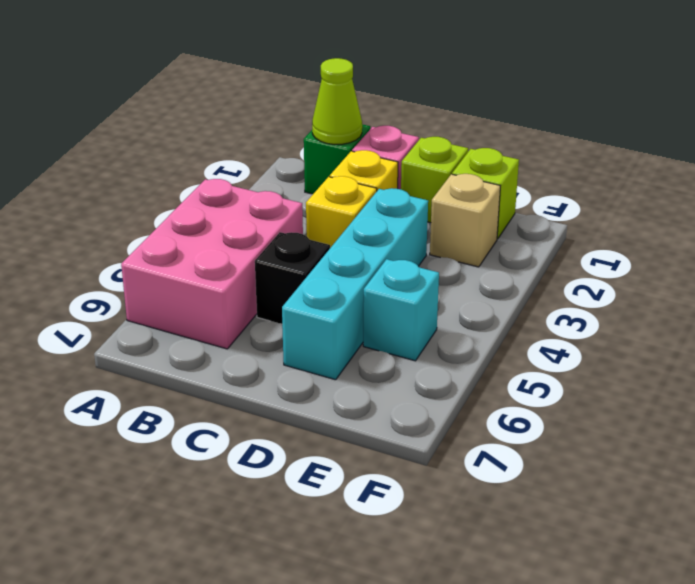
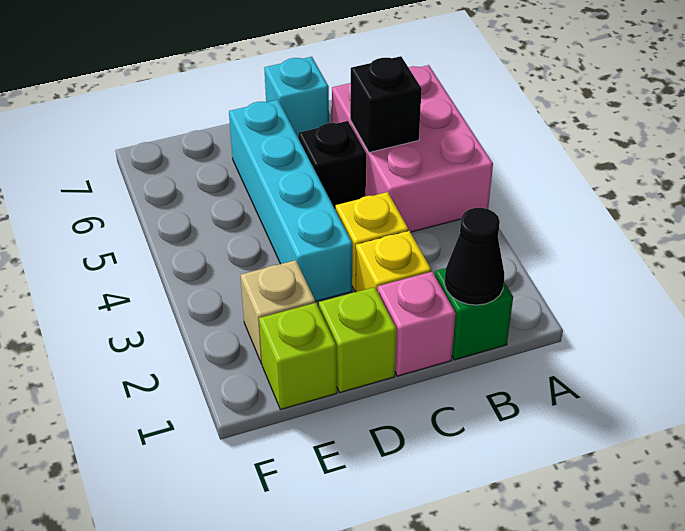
lime cone B1 level 2 -> black cone B1 level 2
none -> black brick B5 level 2
cyan brick E5 level 1 -> cyan brick C7 level 1

